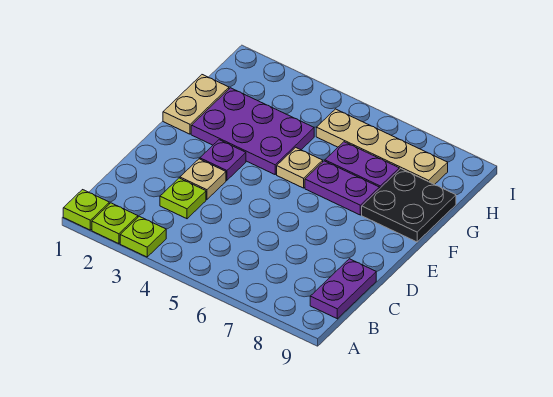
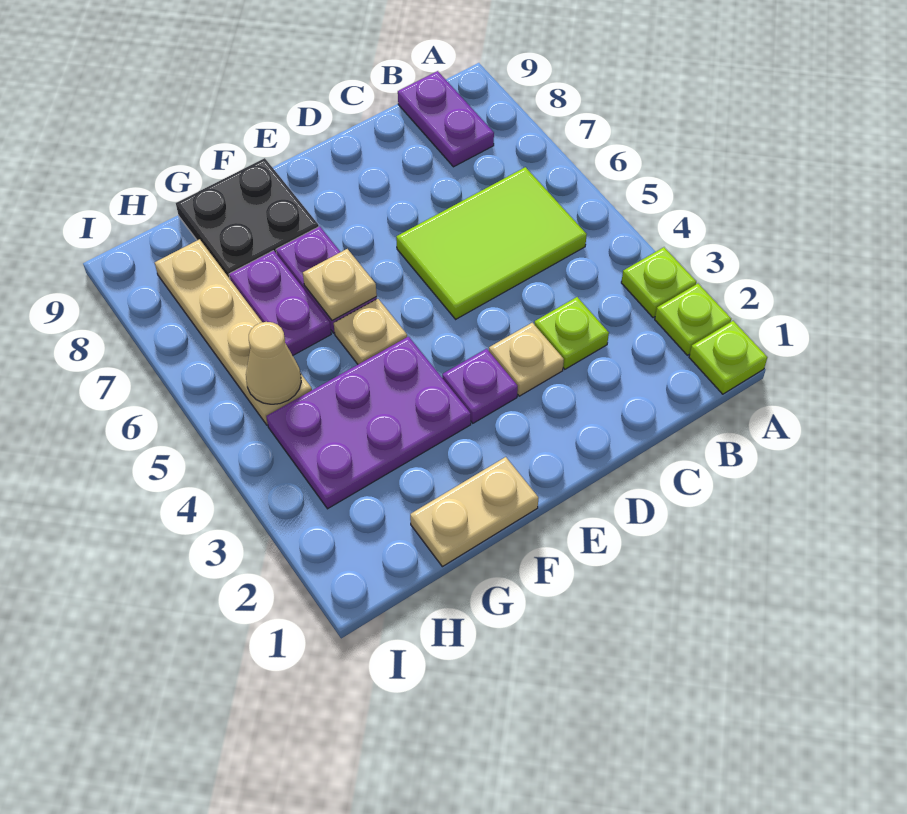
none -> lime tile B5:D6 level 1
purple plate B9:C9 level 1 -> purple plate B8:B9 level 1
purple plate F2:G4 level 1 -> purple plate F3:H4 level 1
none -> tan plate F6 level 2
none -> tan cone H5 level 2

